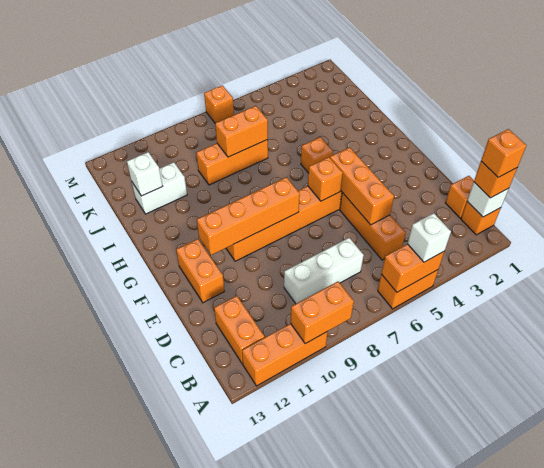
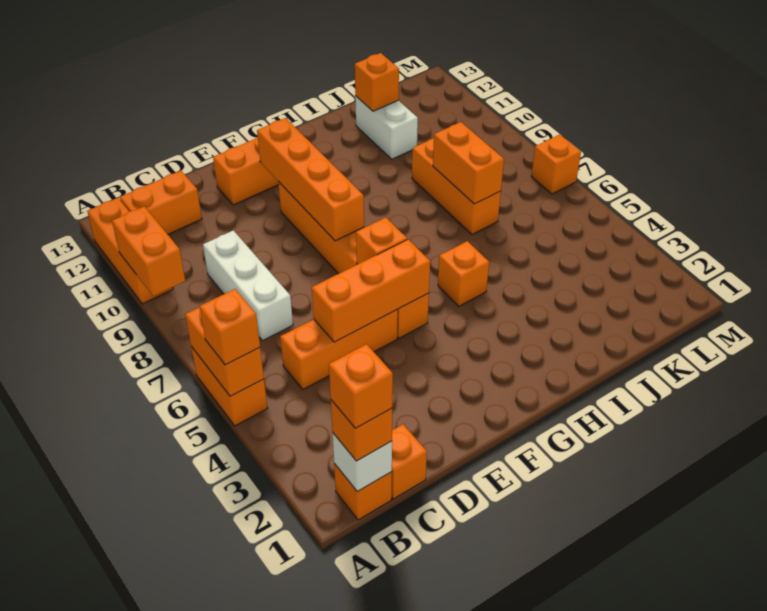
white brick A5 level 3 -> orange brick A5 level 3
white brick J12 level 2 -> orange brick J12 level 2

